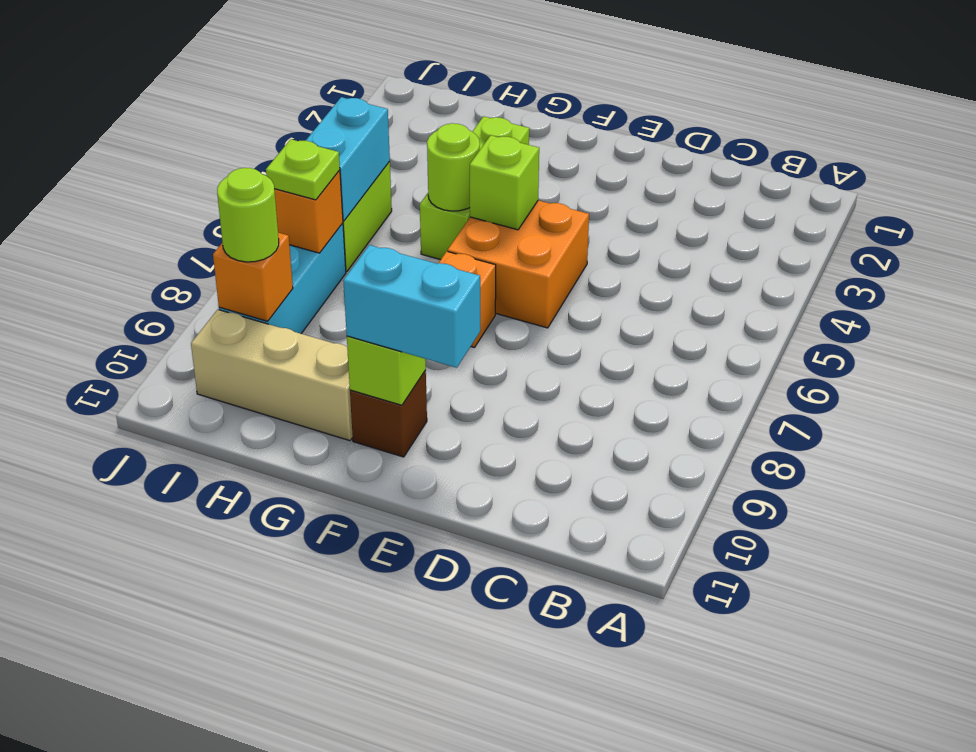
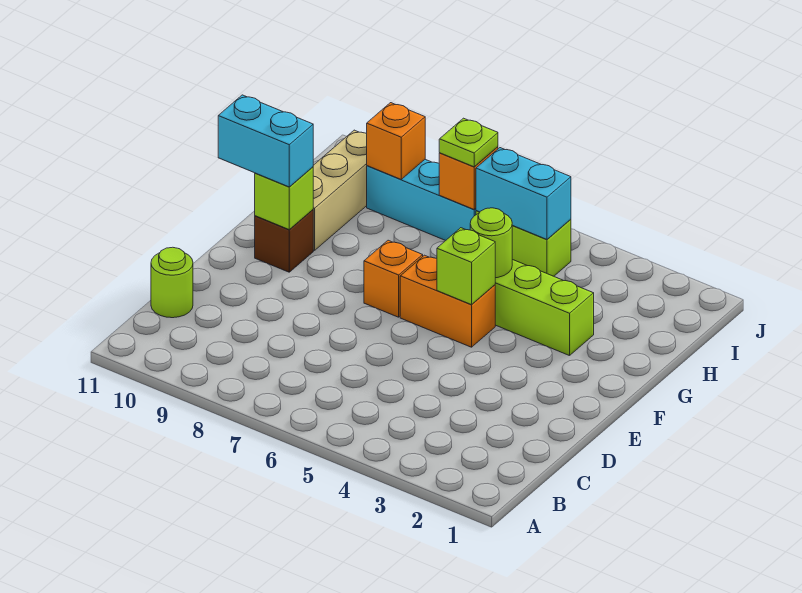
orange brick E5:F6 level 1 -> orange brick F5:F6 level 1
cyan brick E10:F10 level 3 -> cyan brick F10:F11 level 3
lime round brick I9 level 3 -> lime round brick C11 level 1

